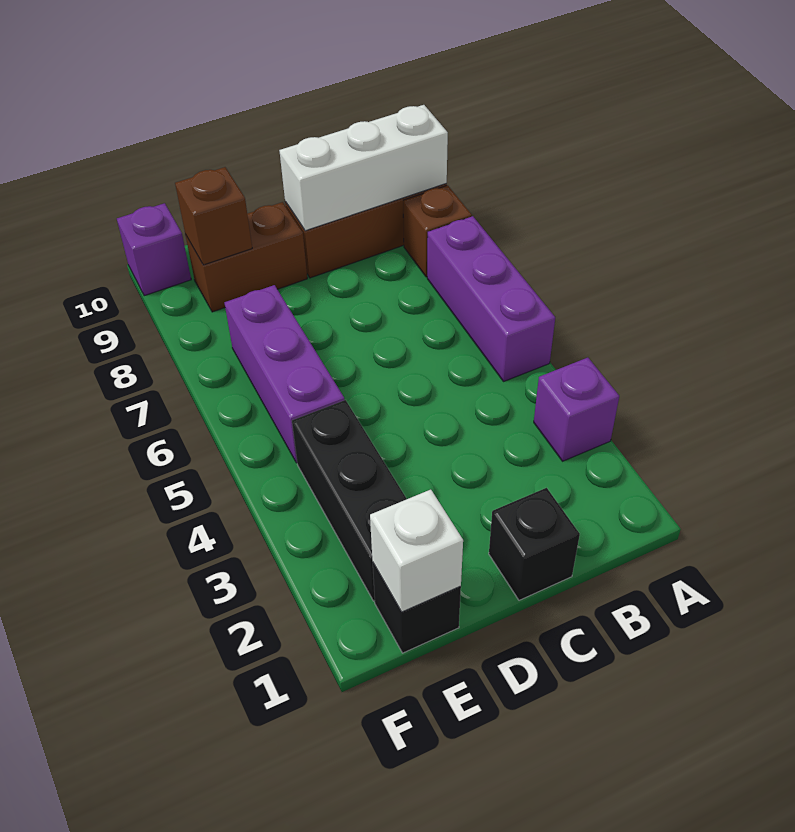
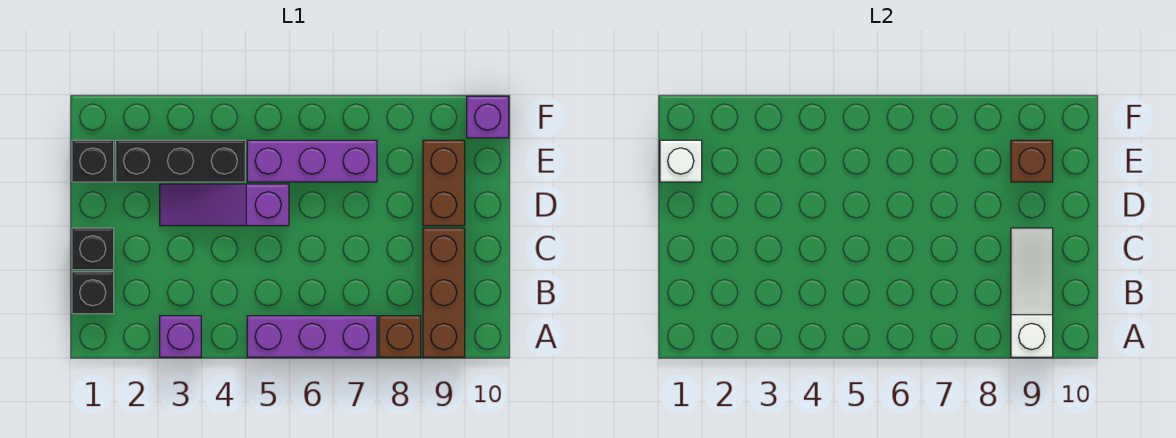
white brick A9:C9 level 2 -> white slope A9:C9 level 2 top A
none -> black brick B1 level 1
none -> purple slope D3:D5 level 1 top 5

